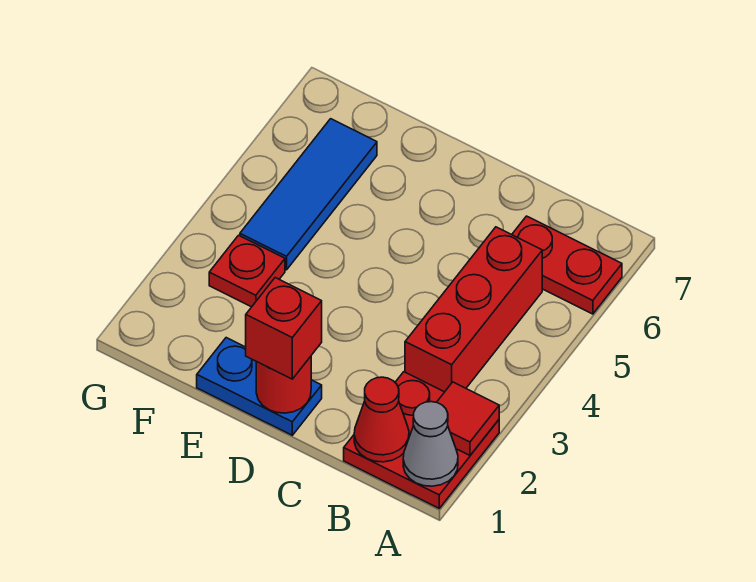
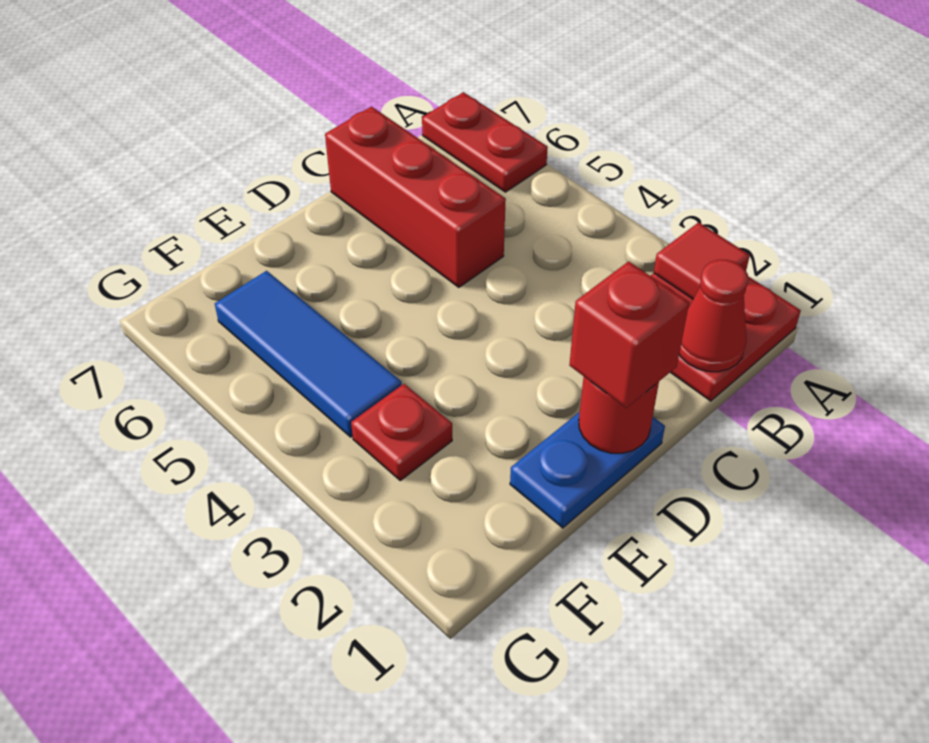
grey cone A1 level 2 -> none
red plate A6:B6 level 1 -> red plate A6:A7 level 1
red brick B3:B5 level 1 -> red brick C5:C7 level 1

